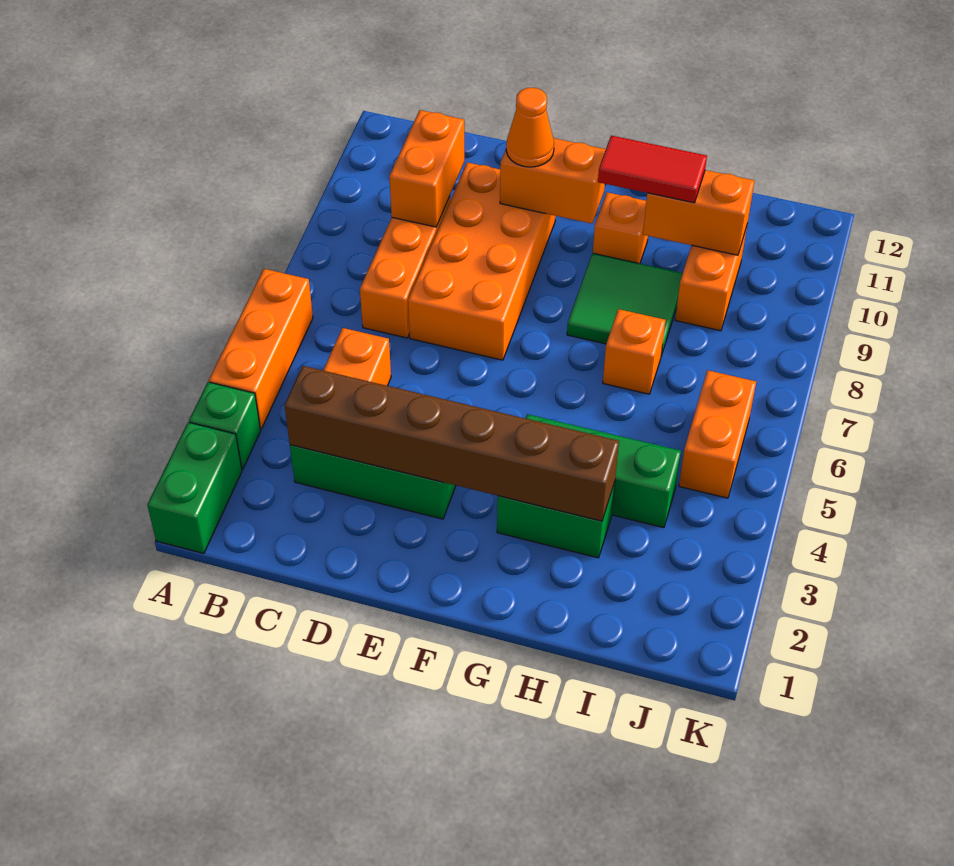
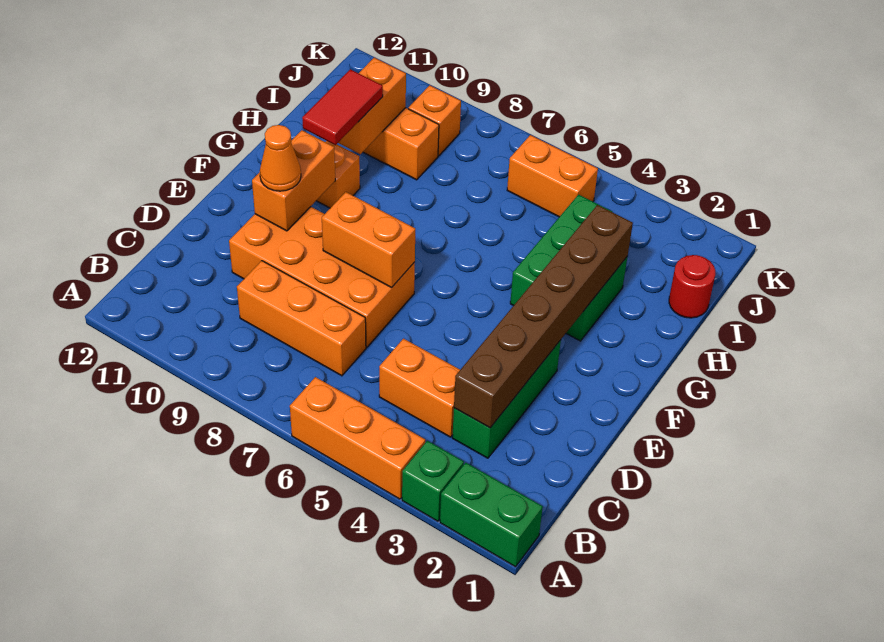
orange brick C9:C10 level 2 -> orange brick E7:E8 level 2
green tile G8:H9 level 1 -> none
orange brick H7 level 1 -> orange brick J9 level 1
none -> red round brick I1 level 1

